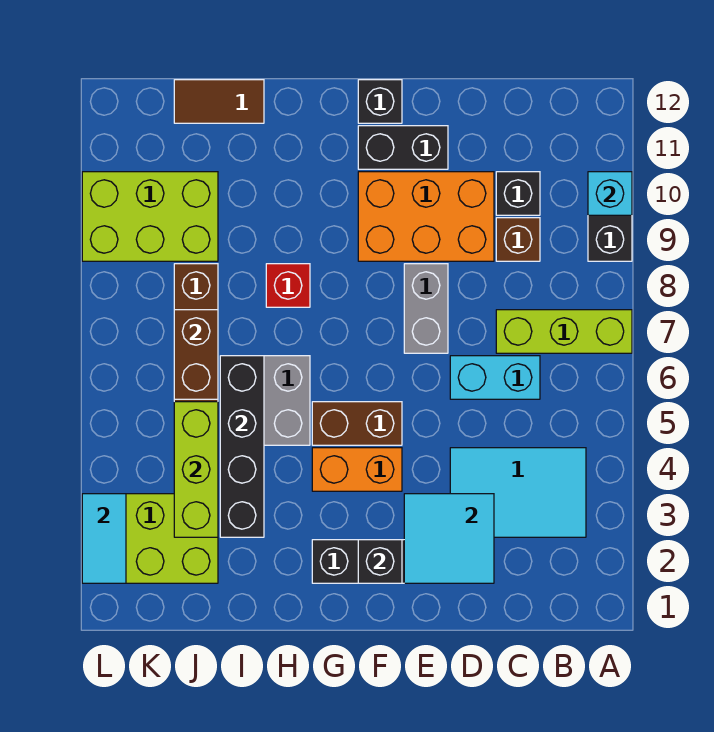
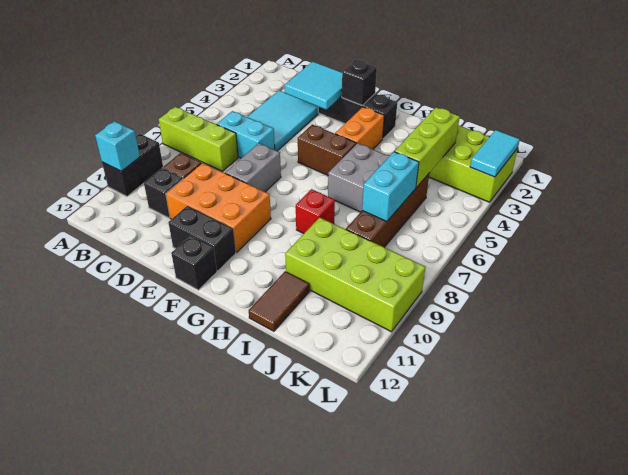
cyan tile B3:D4 level 1 -> cyan tile C3:D5 level 1
orange brick F4:G4 level 1 -> orange brick G3:G4 level 1
black brick I3:I6 level 2 -> none
brown tile I12:J12 level 1 -> brown tile I11:I12 level 1
brown brick J6:J7 level 2 -> cyan brick J6:J7 level 2
lime brick J9:L10 level 1 -> lime brick I9:L10 level 1

